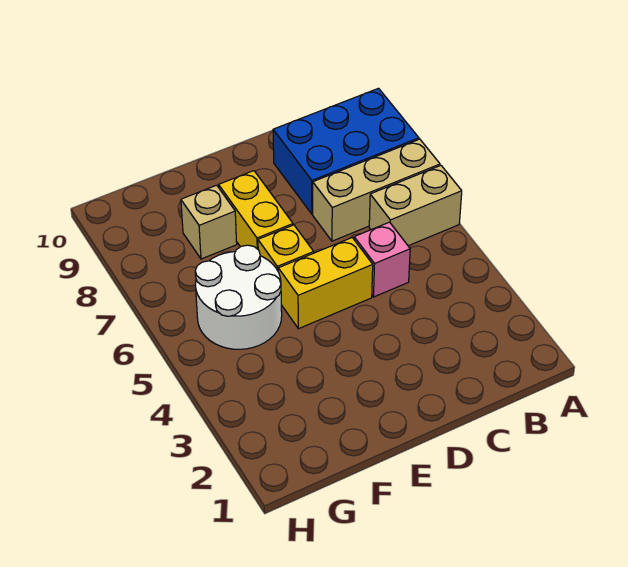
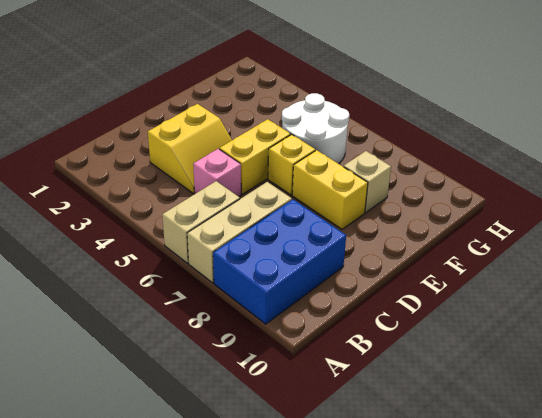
none -> yellow slope C3:D4 level 1 top 3

